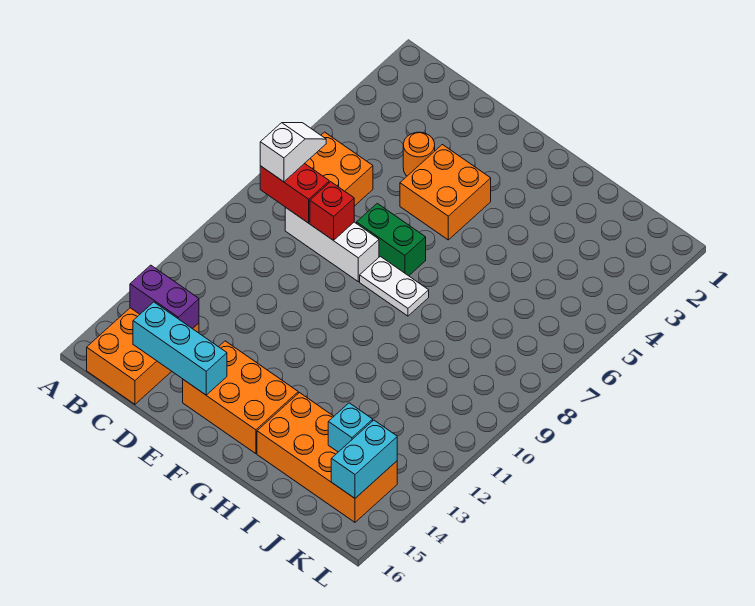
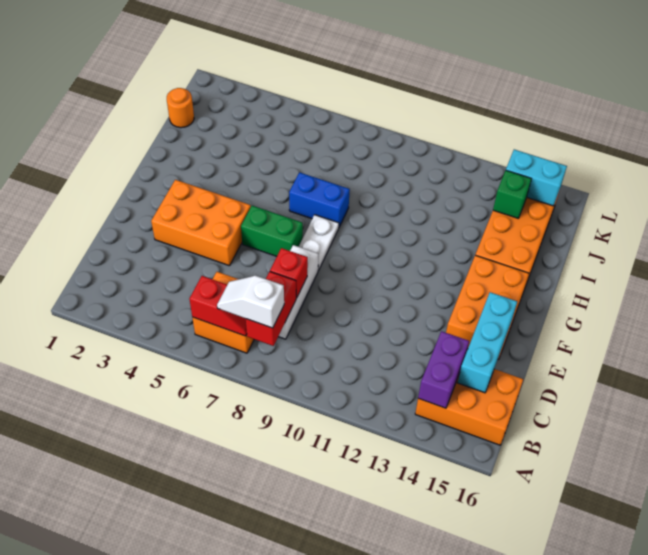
none -> red slope B6:B7 level 2 top 6
orange round brick D4 level 1 -> orange round brick J1 level 1
orange brick E4:F5 level 1 -> orange brick E3:F5 level 1
green brick E7:F7 level 1 -> green brick F6:F7 level 1
none -> blue brick H7:H8 level 1
cyan brick J14 level 2 -> green brick J14 level 2

